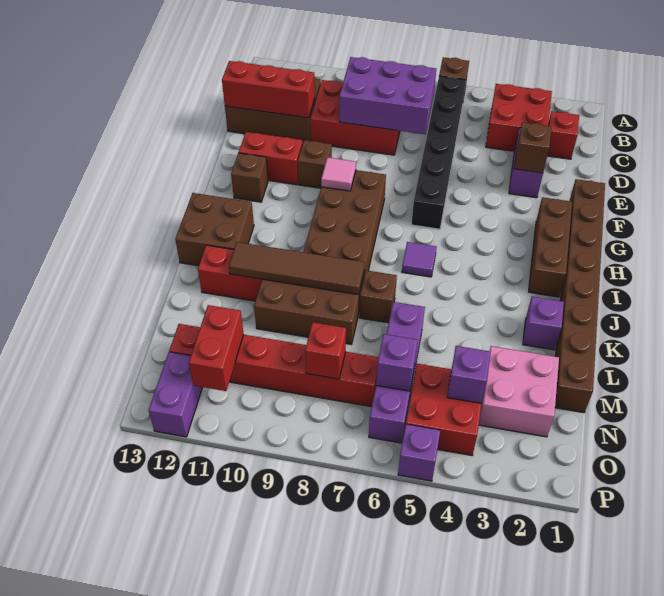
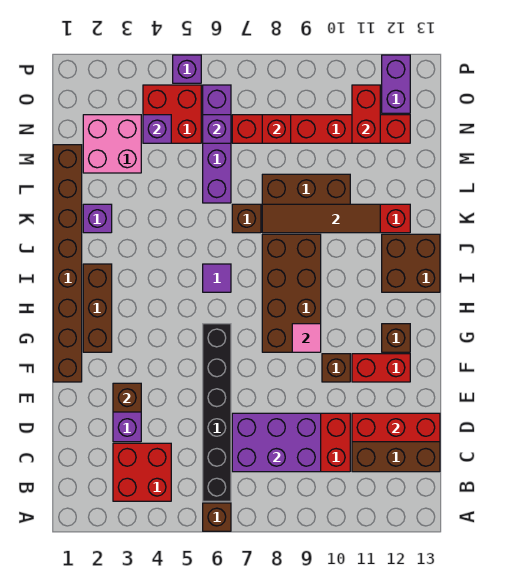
red brick C2 level 1 -> none

